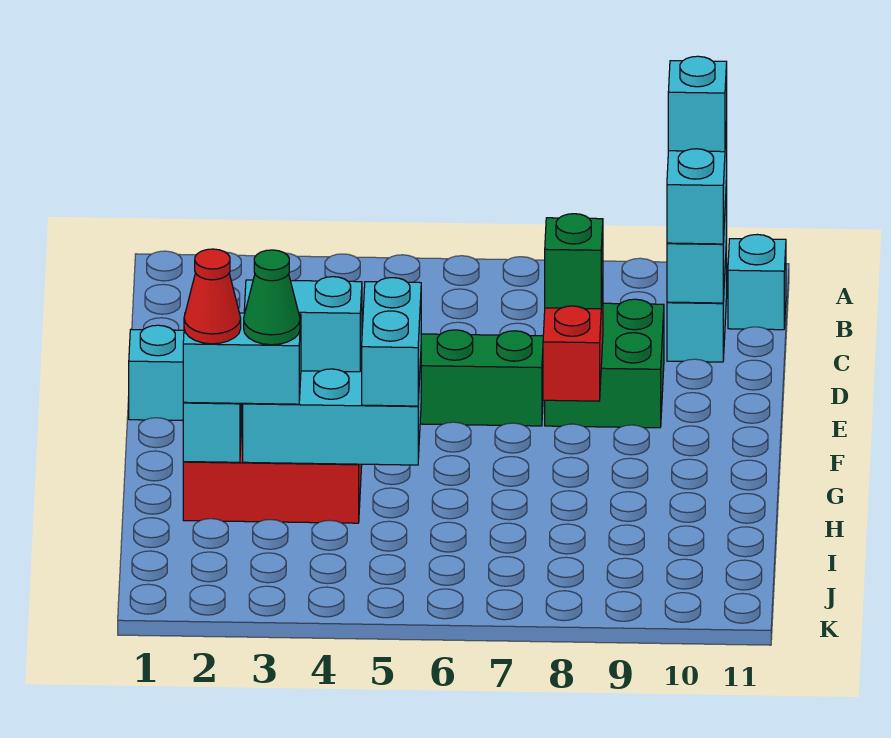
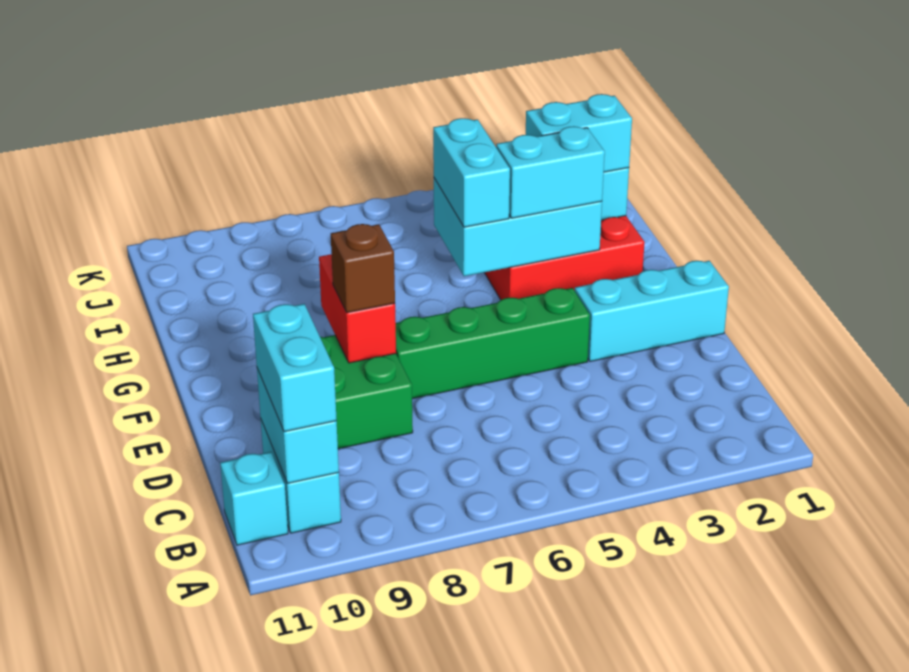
cyan brick B10 level 4 -> none
green brick E8 level 3 -> brown brick E8 level 3
red cone H2 level 4 -> none
green cone H3 level 4 -> none

